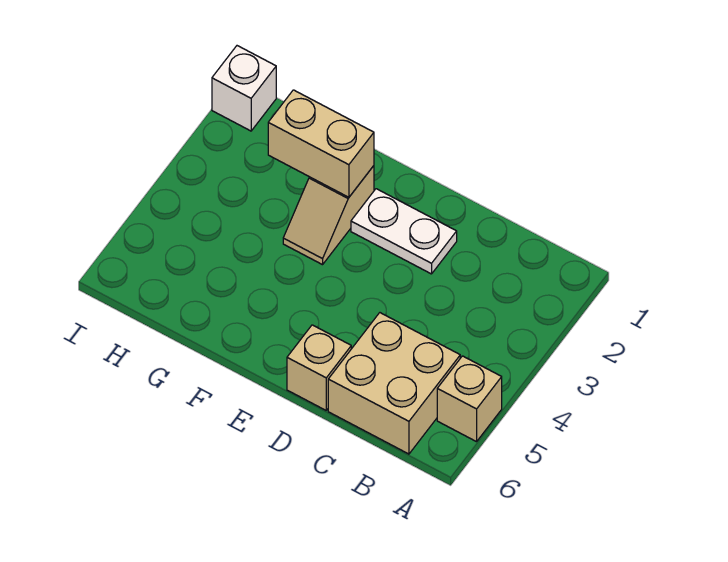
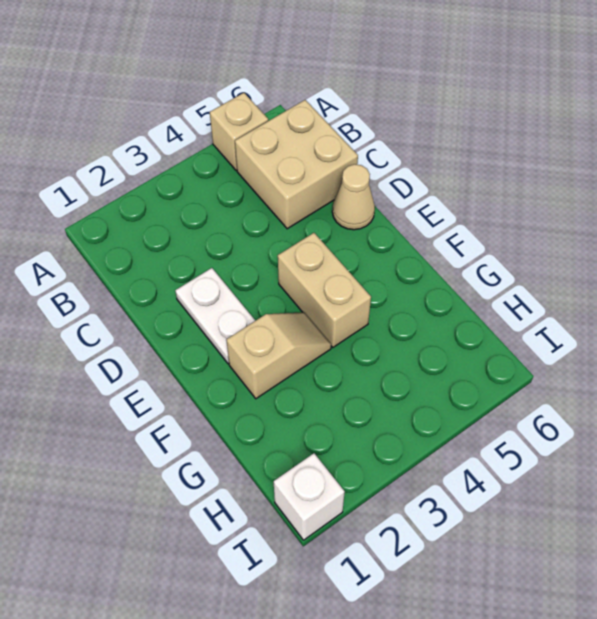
tan brick D6 level 1 -> tan cone D6 level 1
tan brick F2:G2 level 2 -> tan brick E4:F4 level 1

